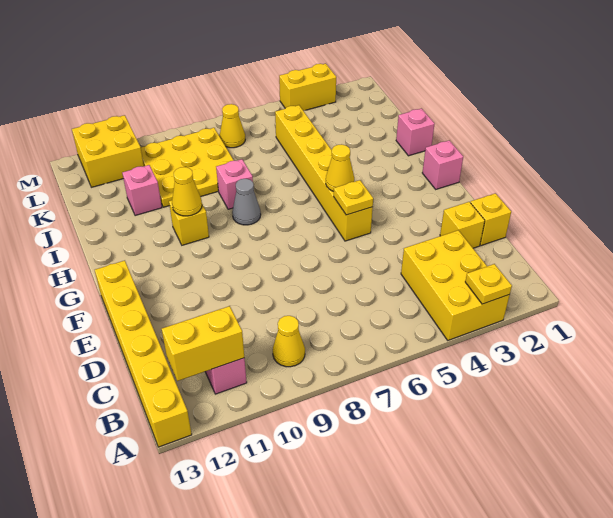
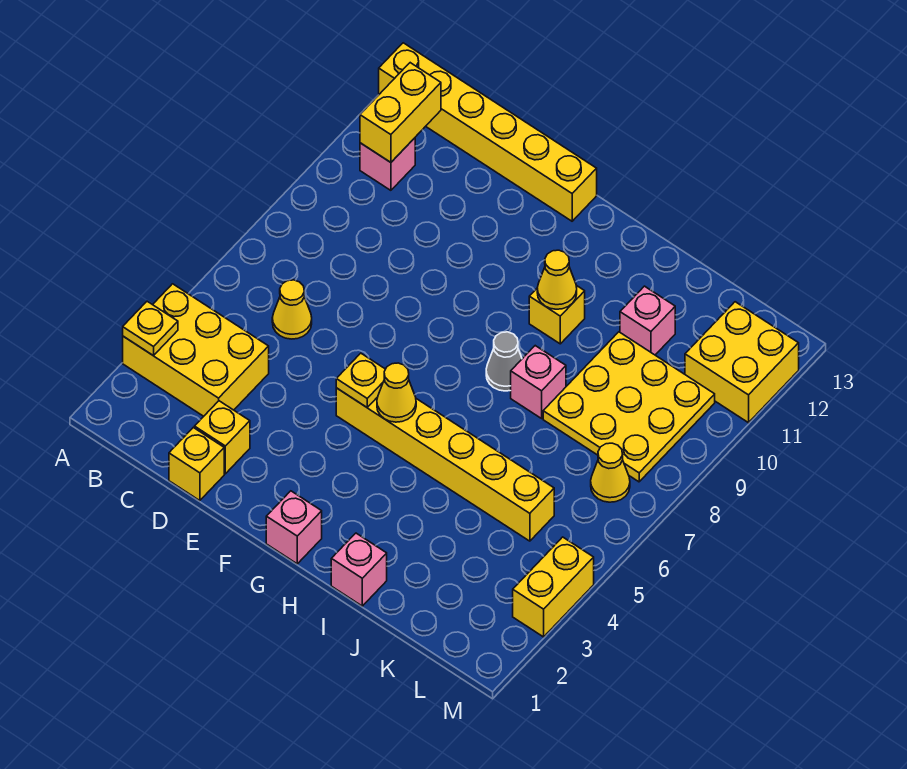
yellow cone B9 level 1 -> yellow cone C6 level 1

